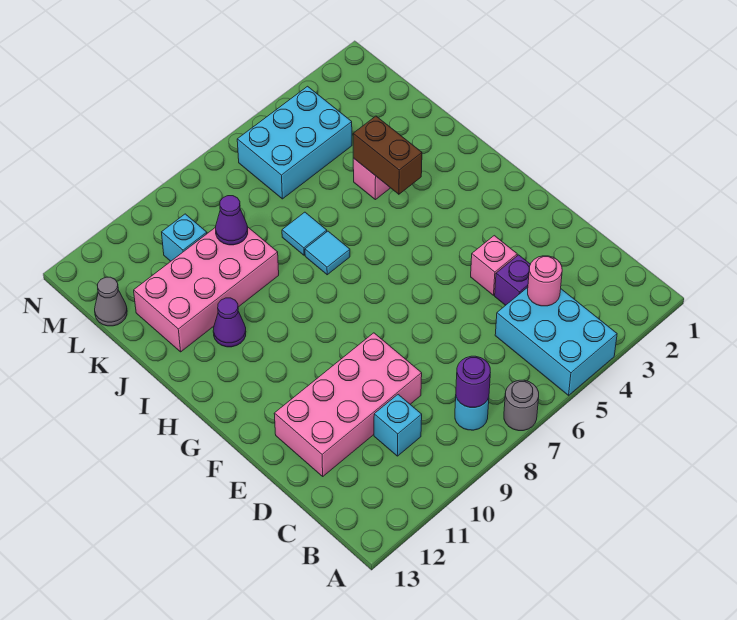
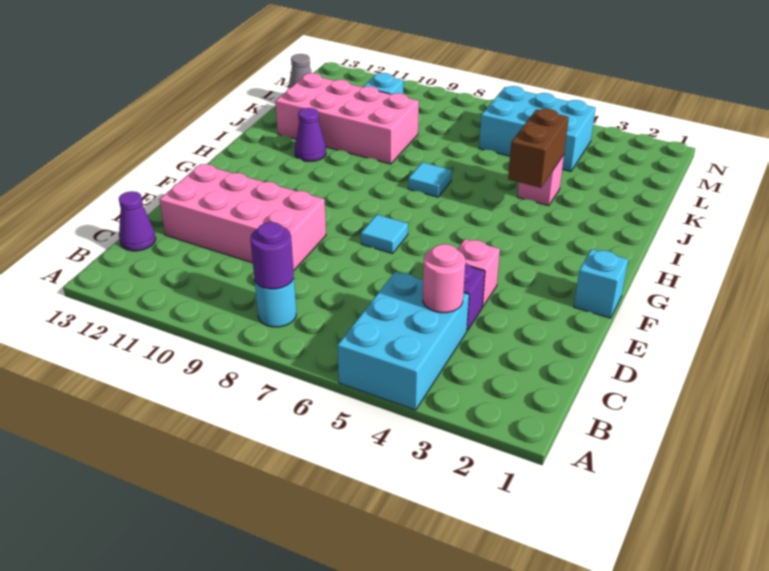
grey round brick A7 level 1 -> none
cyan brick C10 level 1 -> cyan brick F1 level 1
cyan tile J7 level 1 -> cyan tile F7 level 1
purple cone K9 level 2 -> purple cone C13 level 1

